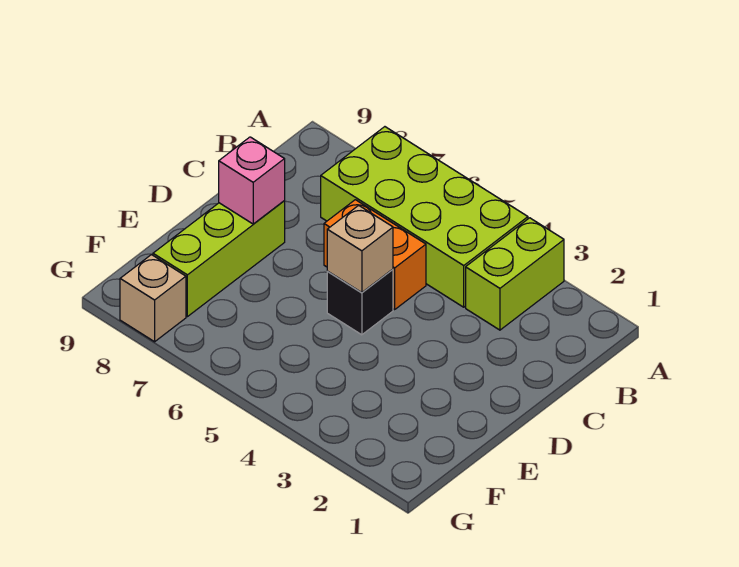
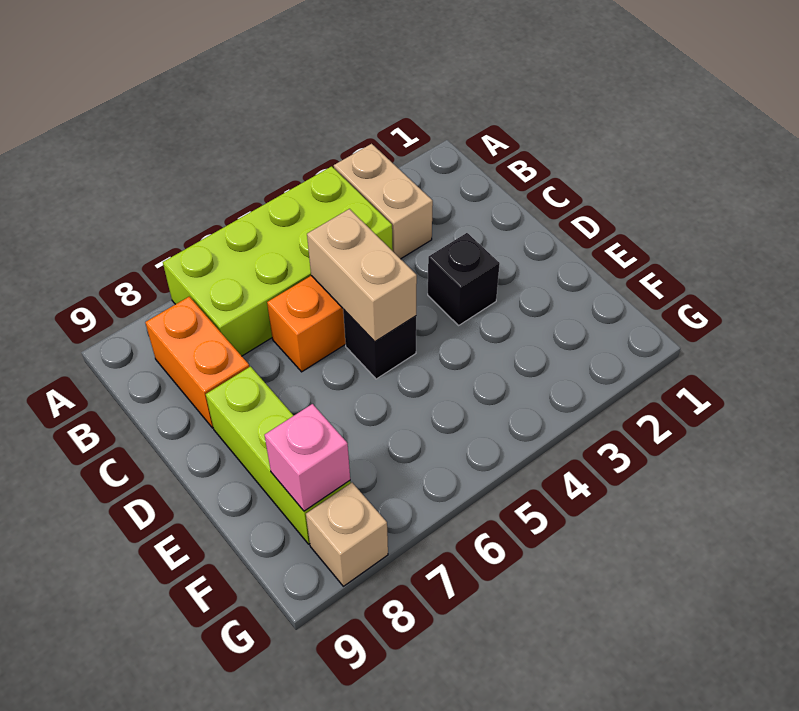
lime brick A3:B3 level 1 -> tan brick A3:B3 level 1
none -> orange brick B8:C8 level 1
none -> black brick D3 level 1
tan brick D5 level 2 -> tan brick C5:D5 level 2
pink brick D8 level 2 -> pink brick F8 level 2

